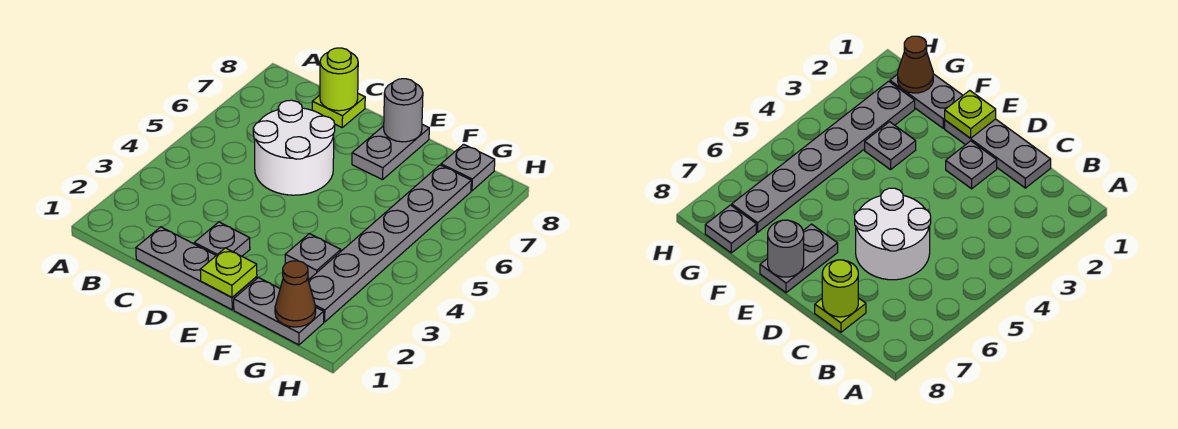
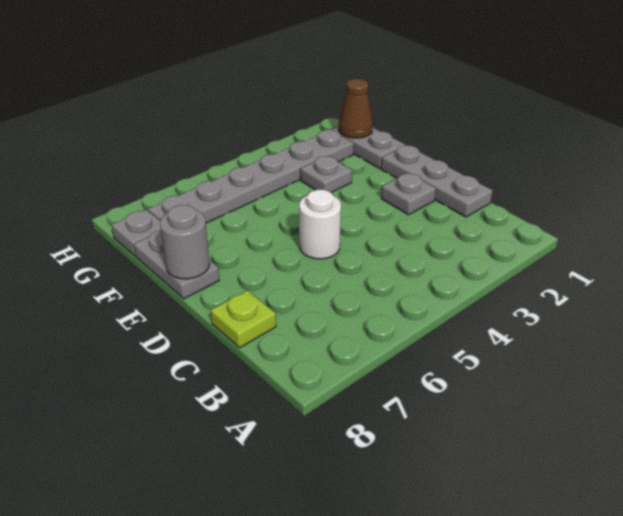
white round brick C5:D6 level 1 -> white round brick D5 level 1
lime round brick C8 level 2 -> none
lime plate E1 level 2 -> none
grey plate E7:E8 level 1 -> grey plate E8:F8 level 1

